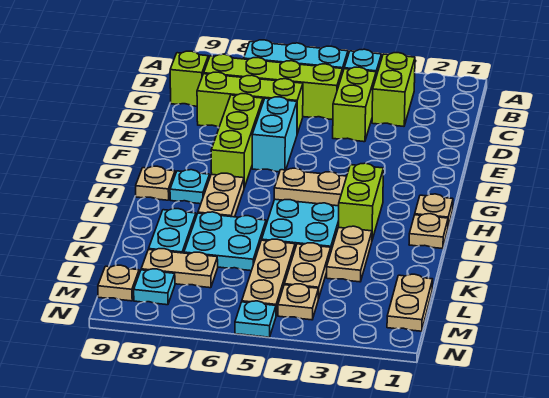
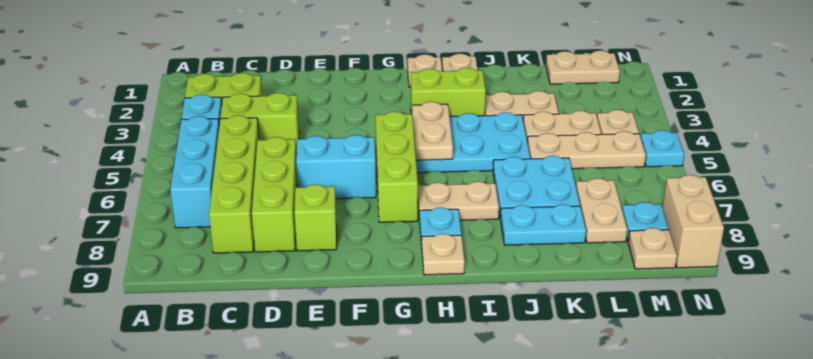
lime brick C9 level 1 -> lime brick E8 level 1
lime brick E7:G7 level 1 -> lime brick G5:G7 level 1
none -> tan brick N8:N9 level 1

